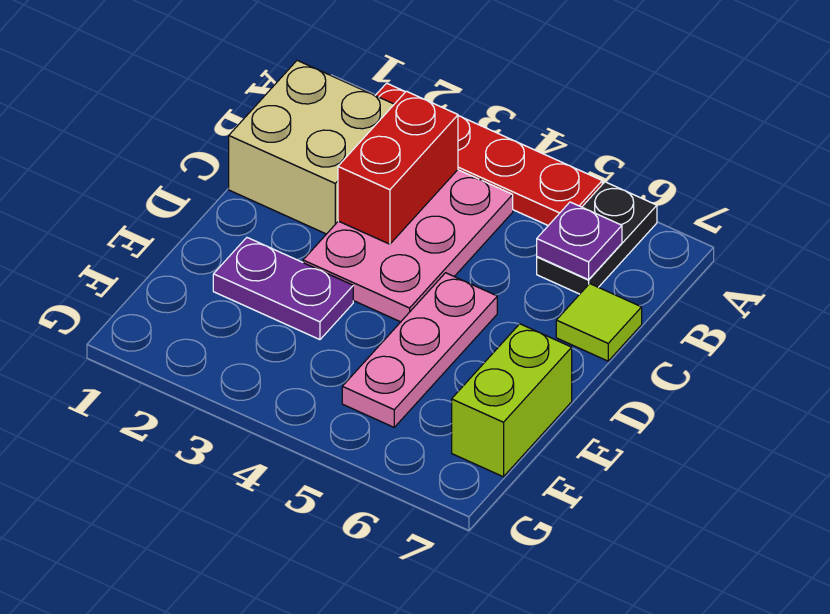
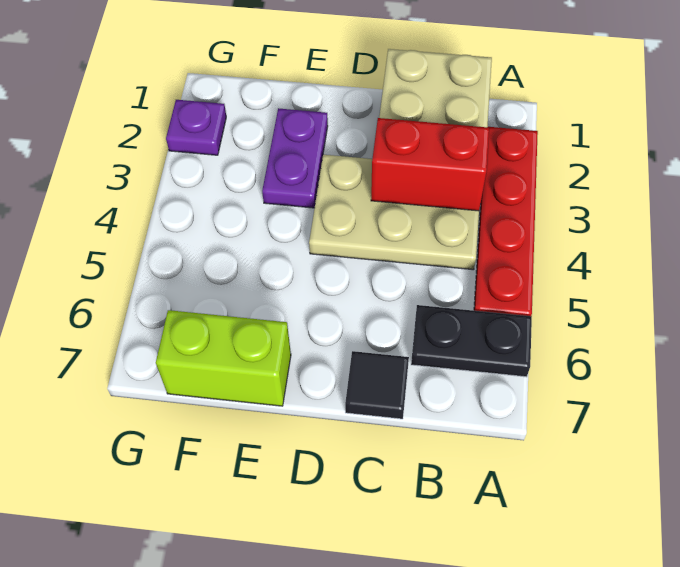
pink plate B3:D4 level 1 -> tan plate B3:D4 level 1
purple plate B6 level 2 -> purple plate G2 level 1
lime tile C7 level 1 -> black tile C7 level 1
pink plate D5:F5 level 1 -> none

